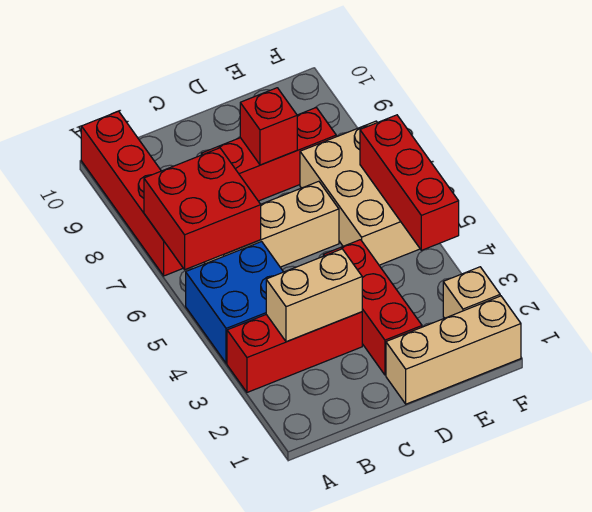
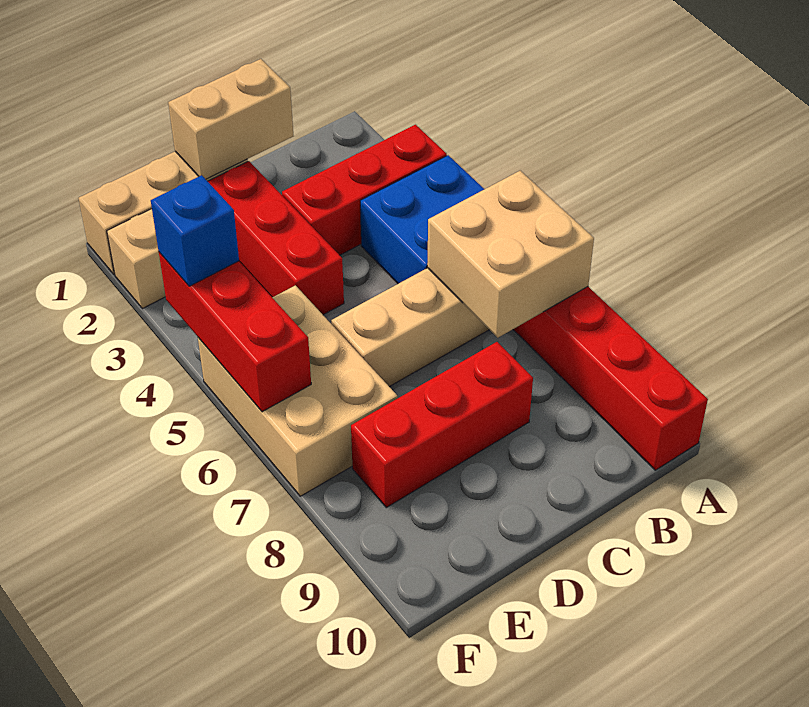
red brick A6:B7 level 2 -> tan brick A6:B7 level 2
tan brick B3:C3 level 2 -> tan brick C1:D1 level 2
red brick D8 level 2 -> none
none -> blue brick F4 level 3

